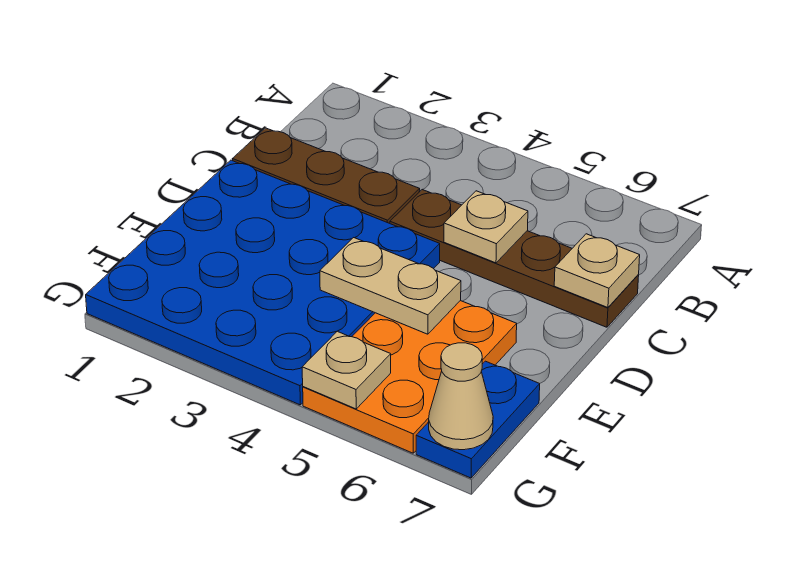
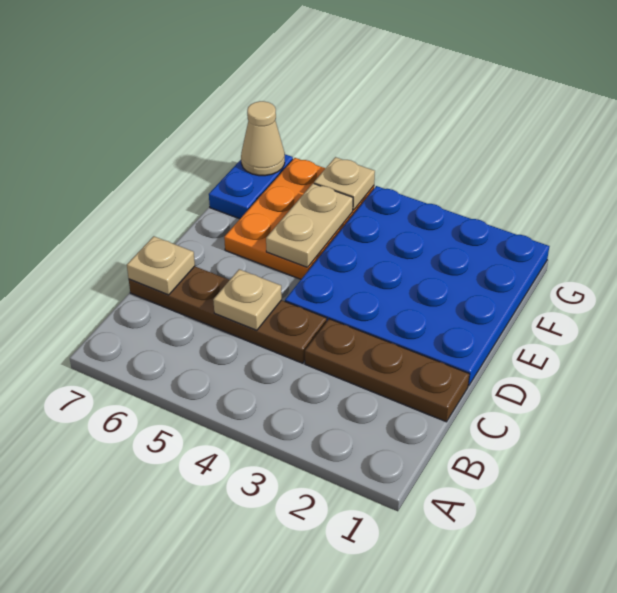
tan plate E4:E5 level 2 -> tan plate E5:F5 level 2

